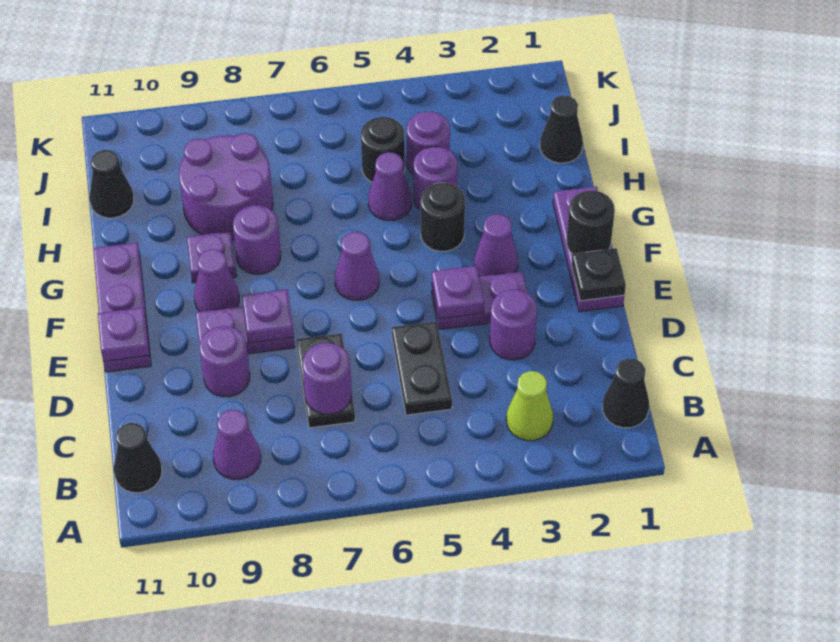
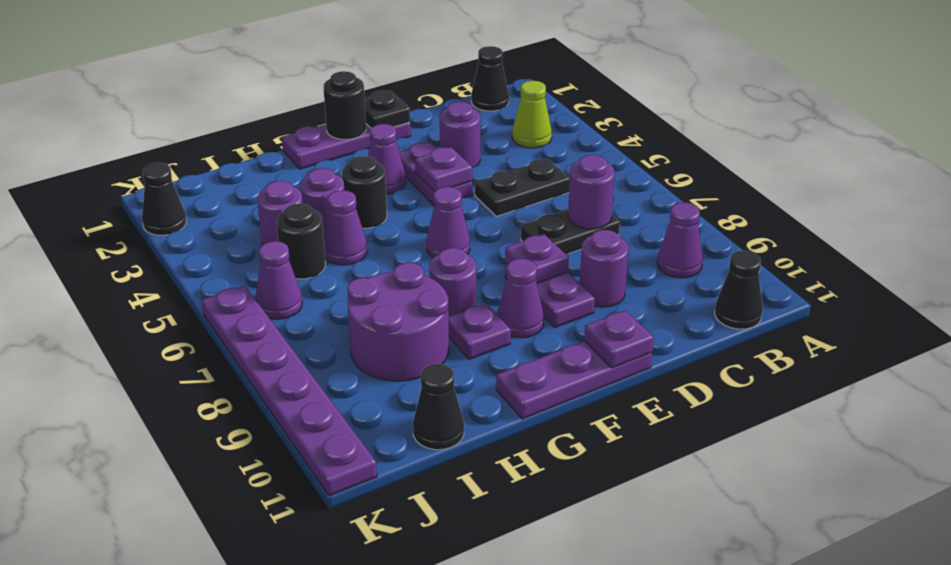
black cone I1 level 1 -> black cone K2 level 1
none -> purple cone J6 level 1
none -> purple plate K6:K11 level 1

